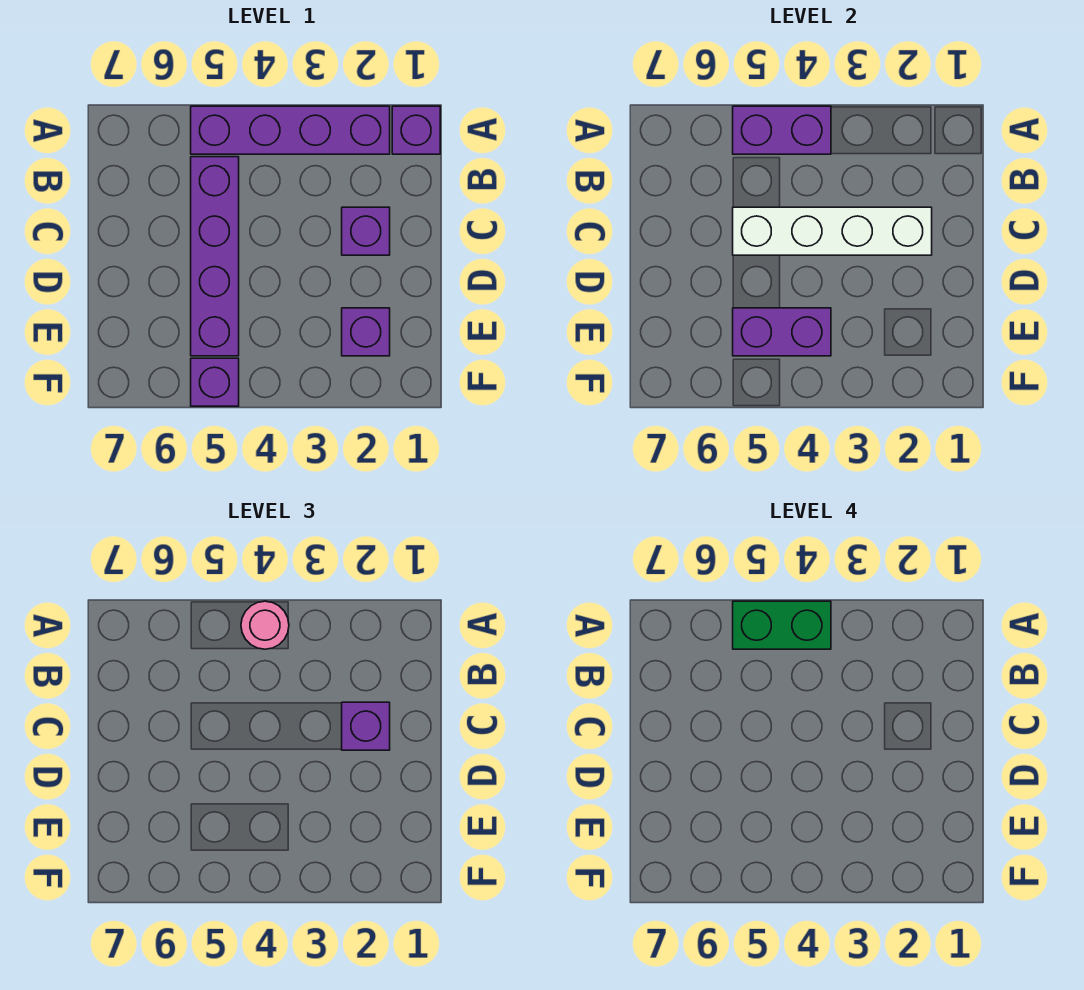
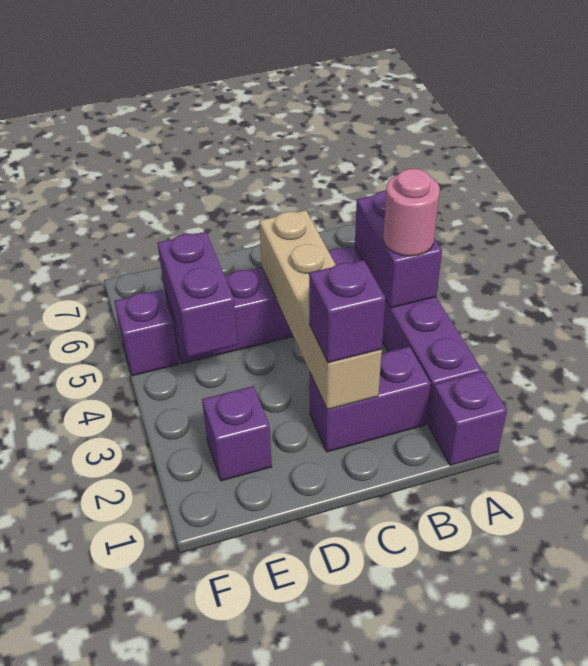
green brick A4:A5 level 4 -> none
purple brick C2 level 1 -> purple brick B2:C2 level 1
white brick C2:C5 level 2 -> tan brick C2:C5 level 2

